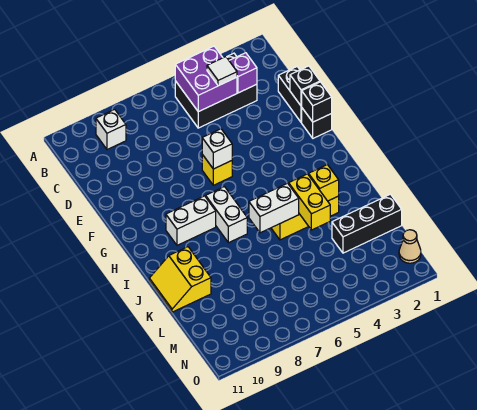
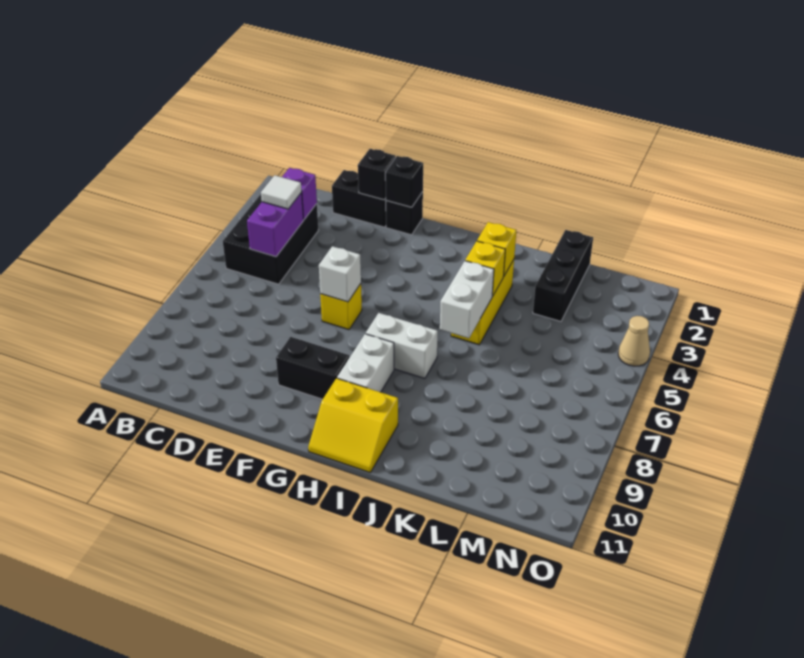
purple brick B4:C5 level 2 -> purple brick C4:C5 level 2
white brick B9 level 1 -> none
none -> black brick F9:G9 level 1
yellow brick J4:K4 level 2 -> yellow brick J4 level 2
yellow slope J10:K11 level 1 top 10 -> yellow slope H10:I11 level 1 top 10
tan cone N1 level 1 -> tan cone O4 level 1

